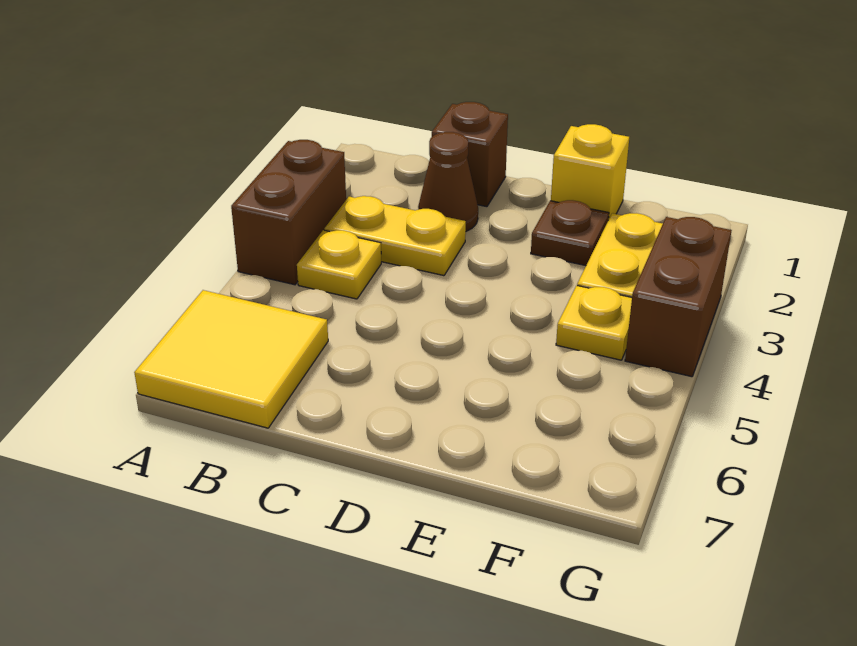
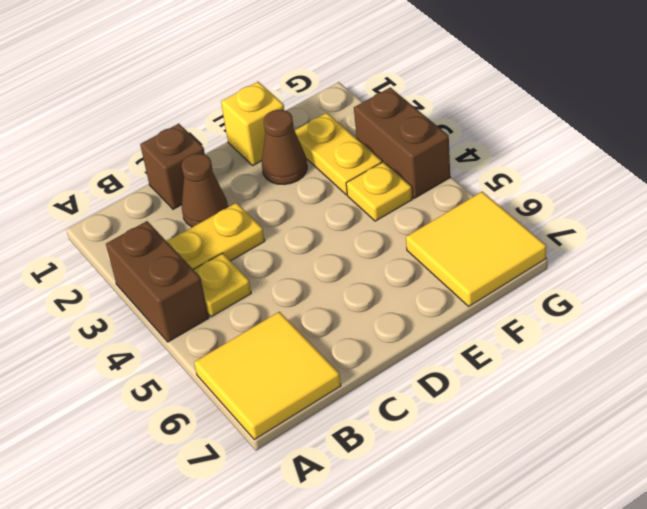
brown plate E2 level 1 -> brown cone E2 level 1
none -> yellow tile F6:G7 level 1

